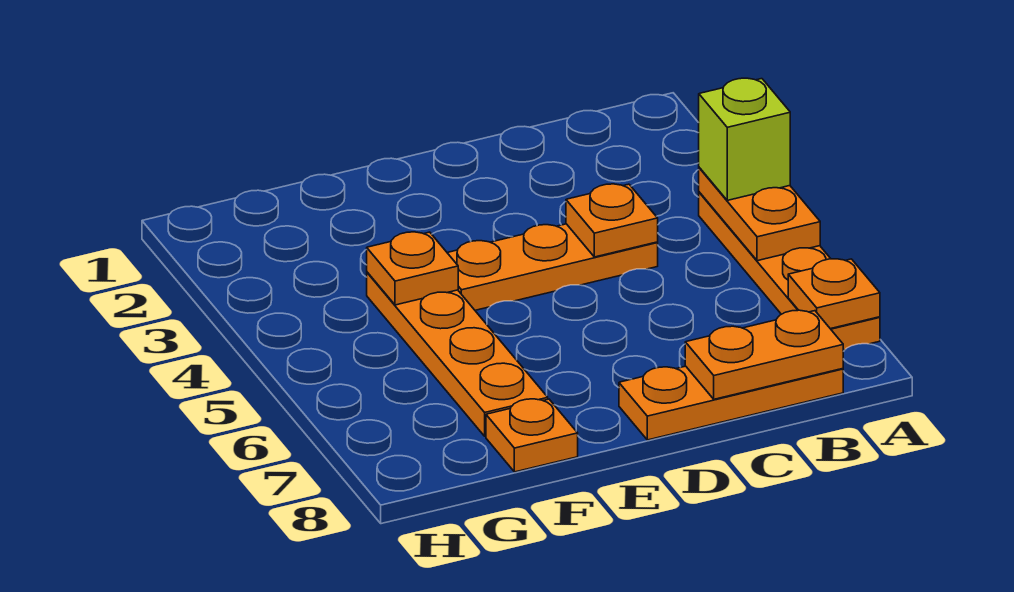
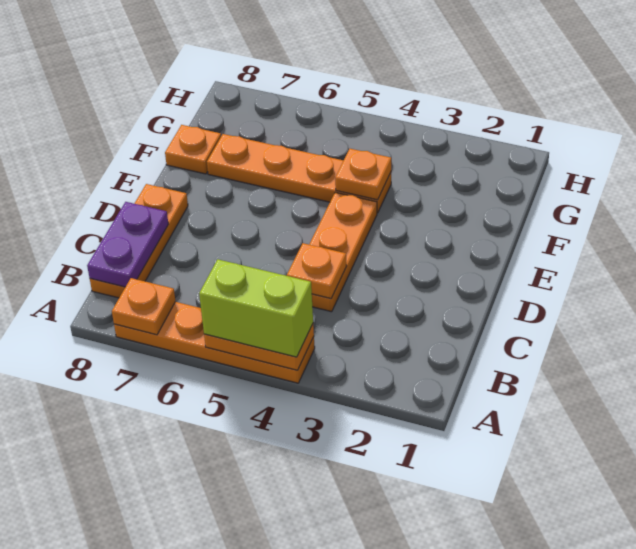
lime brick A4 level 3 -> lime brick A4:A5 level 3
orange plate B8:C8 level 2 -> purple plate B8:C8 level 2

